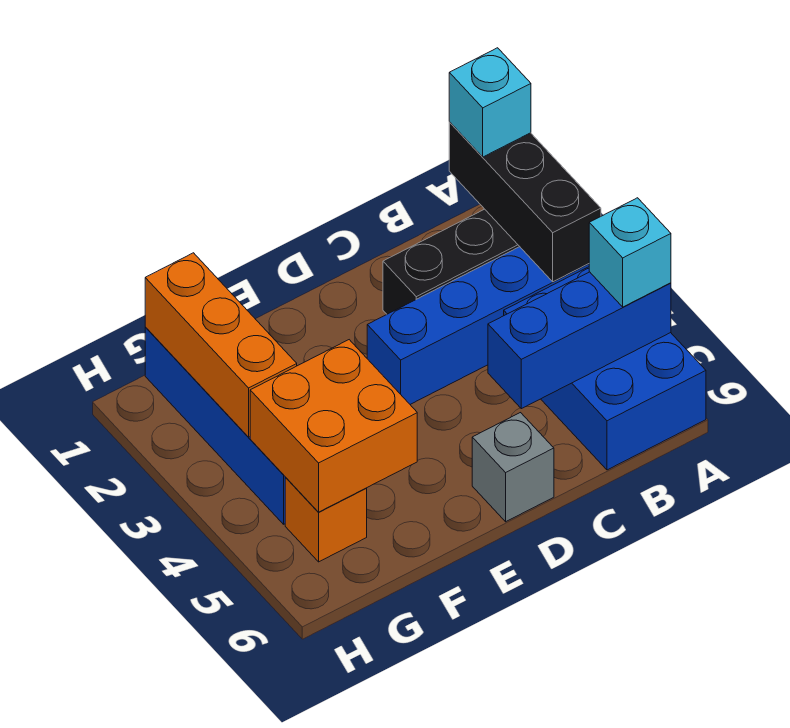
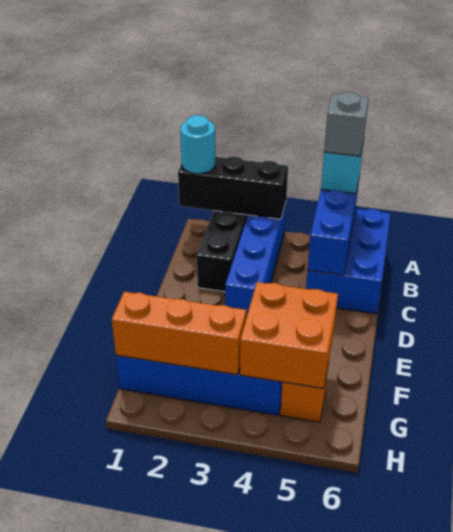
cyan brick A1 level 3 -> cyan round brick A1 level 3
blue brick A4:B6 level 1 -> blue brick A5:C6 level 1
grey brick D6 level 1 -> grey brick A5 level 4

